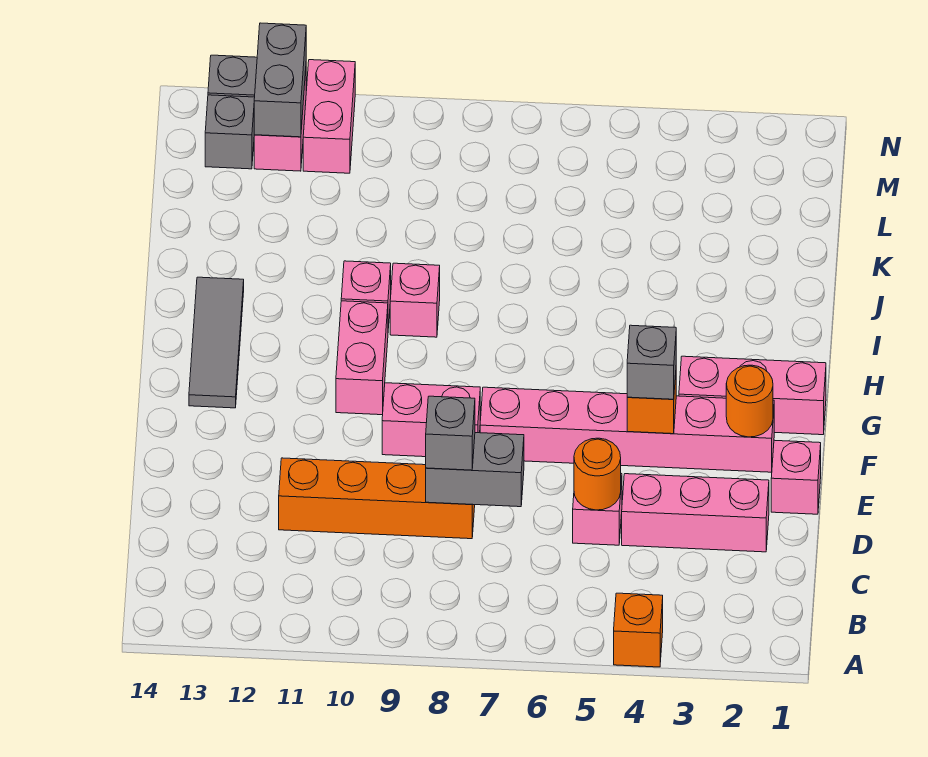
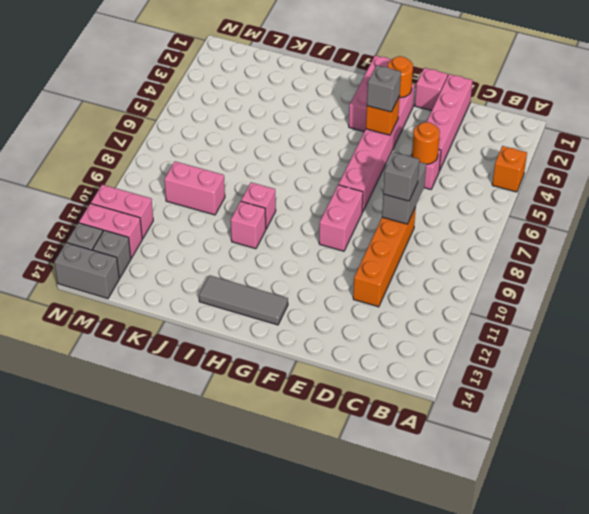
pink brick D2:D4 level 1 -> pink brick D1:D4 level 1
pink brick G10:H10 level 1 -> pink brick K9:L9 level 1
grey brick M12:N12 level 2 -> grey brick M14:N14 level 1

